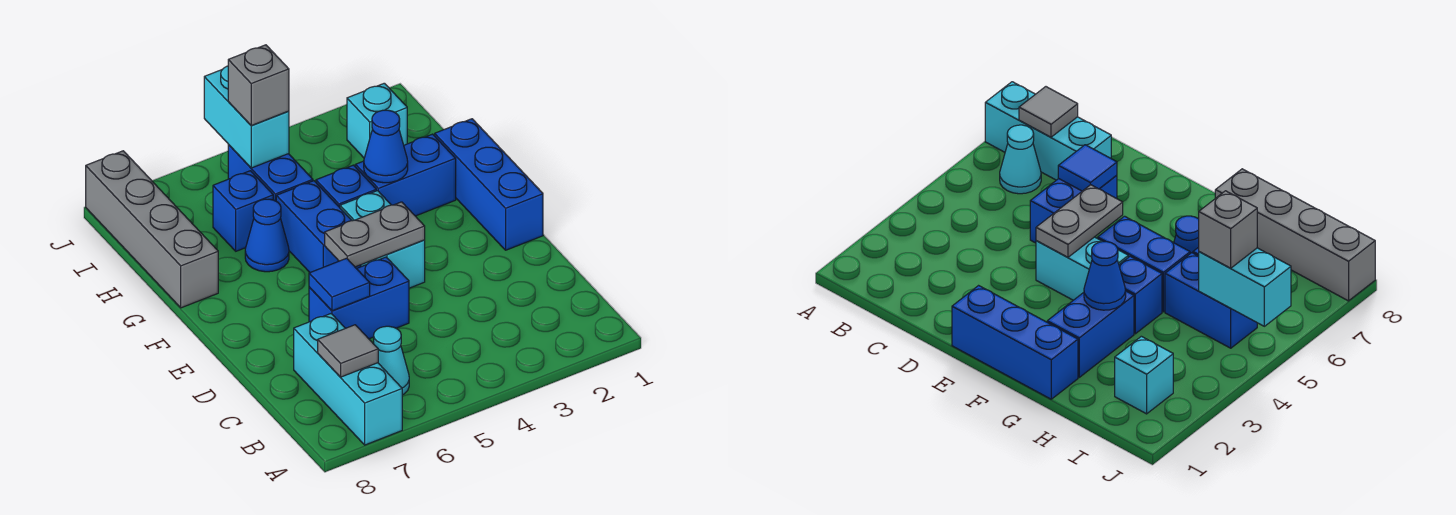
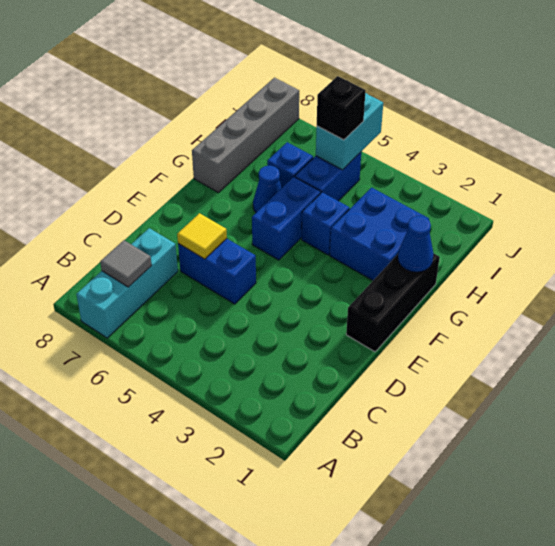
cyan cone B6 level 1 -> none
blue tile D6 level 2 -> yellow tile D6 level 2
blue brick E1:G1 level 1 -> black brick E1:G1 level 1
cyan brick E4:F4 level 1 -> none
grey plate E4:E5 level 2 -> none
blue brick G2:G3 level 1 -> blue brick G2:H3 level 1
blue cone G3 level 2 -> blue cone G1 level 2
cyan brick I2 level 1 -> none
grey brick I5 level 3 -> black brick I5 level 3

